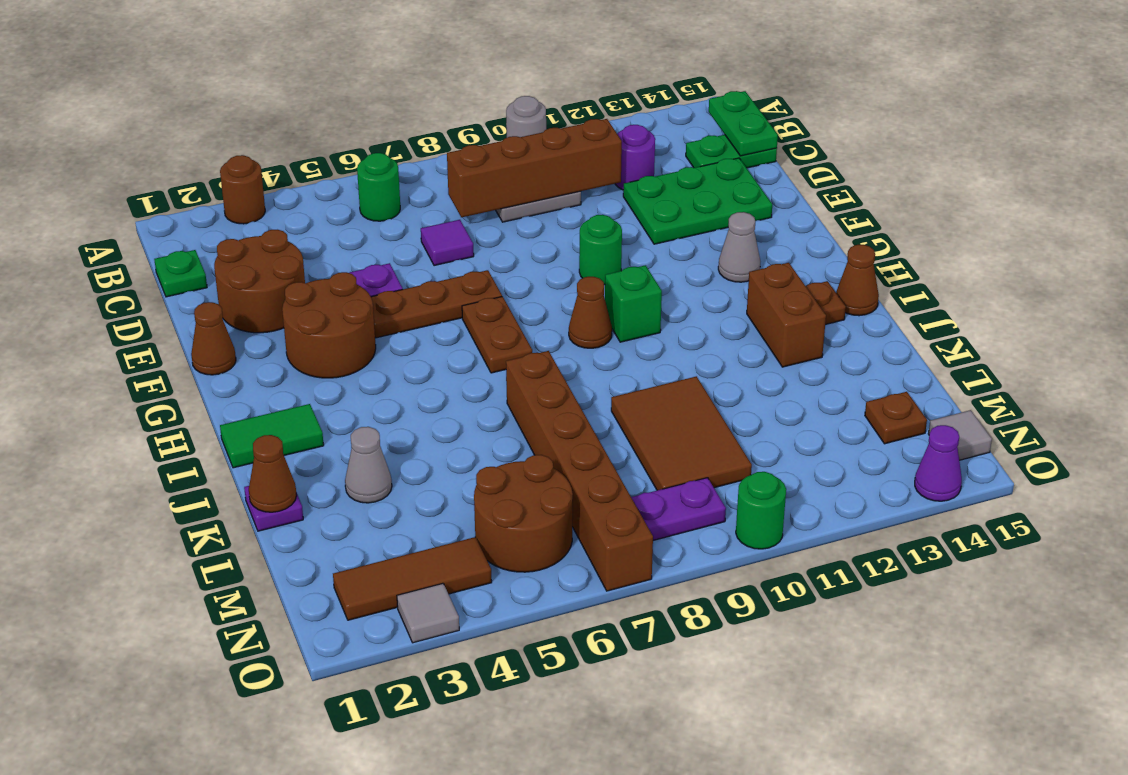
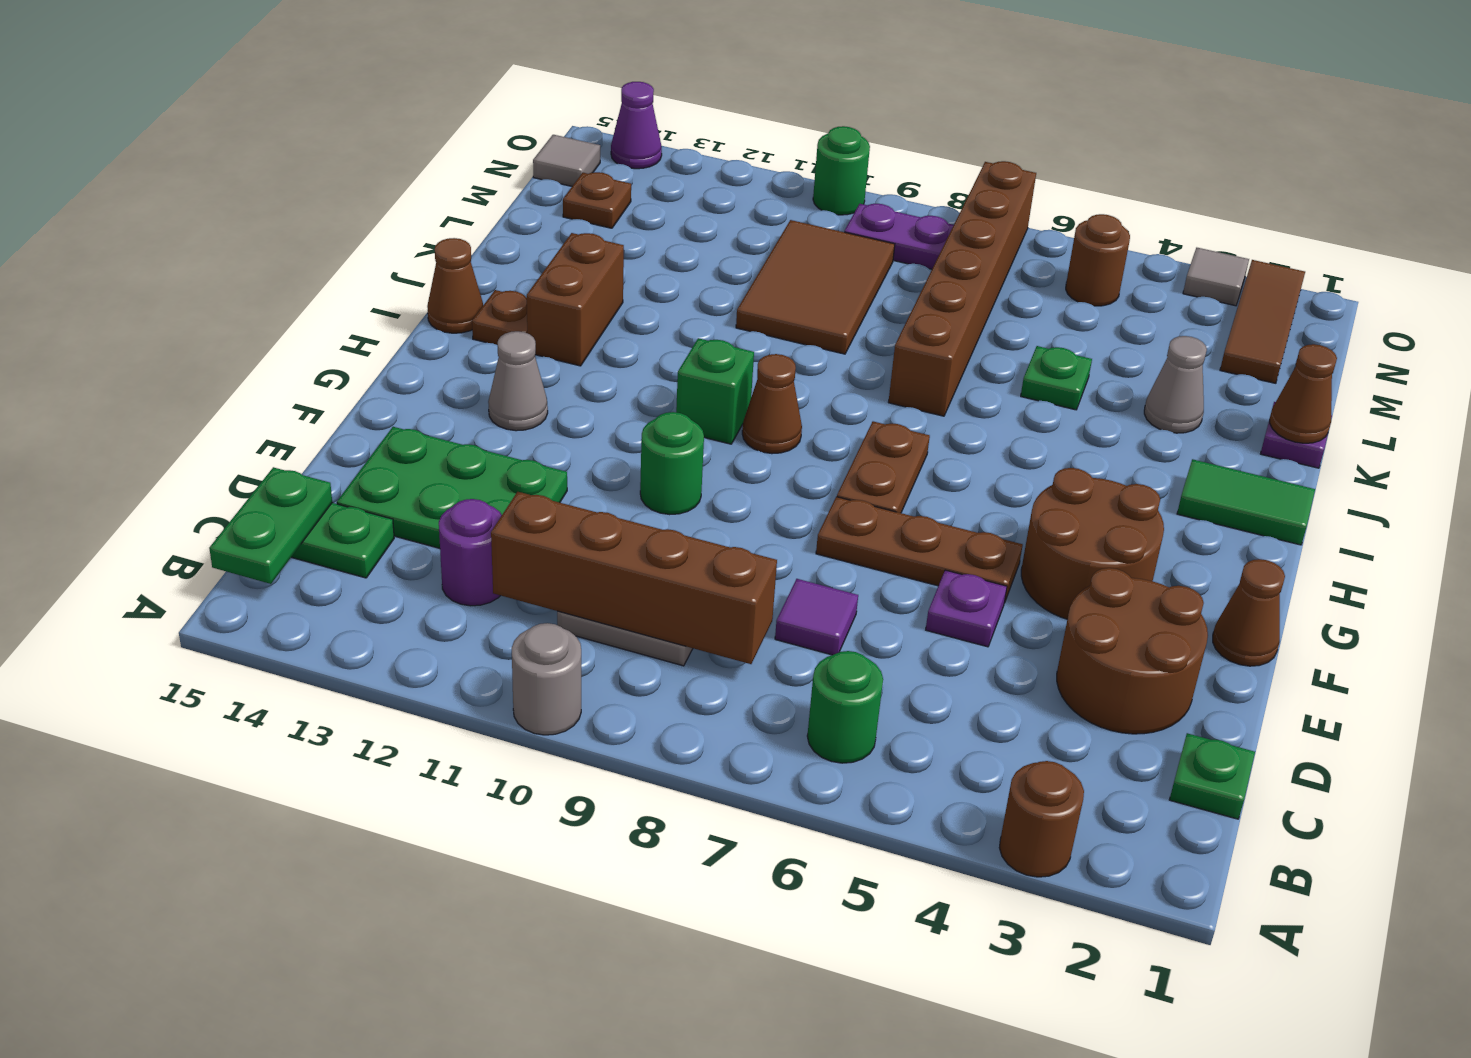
none -> green plate K5 level 1
brown round brick M5:N6 level 1 -> brown round brick N5 level 1
brown tile N2:N4 level 1 -> brown tile M2:O2 level 1

